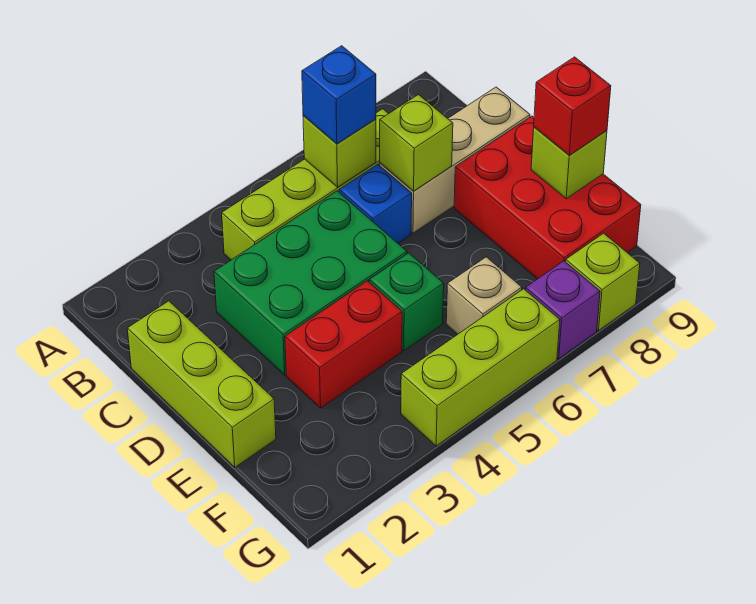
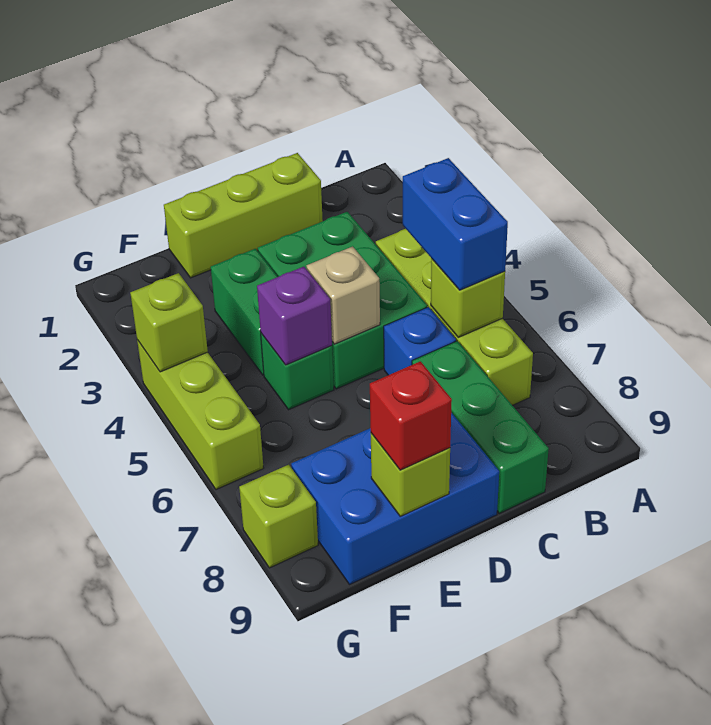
blue brick B6 level 3 -> blue brick B5:B6 level 3
tan brick C7:C9 level 1 -> green brick C7:C9 level 1
lime brick C7 level 2 -> lime brick G4 level 2
red brick D8:F9 level 1 -> blue brick D8:F9 level 1
red brick E3:E4 level 1 -> green brick E3:E4 level 1
tan brick F6 level 1 -> tan brick D5 level 2
purple brick G7 level 1 -> purple brick E5 level 2

